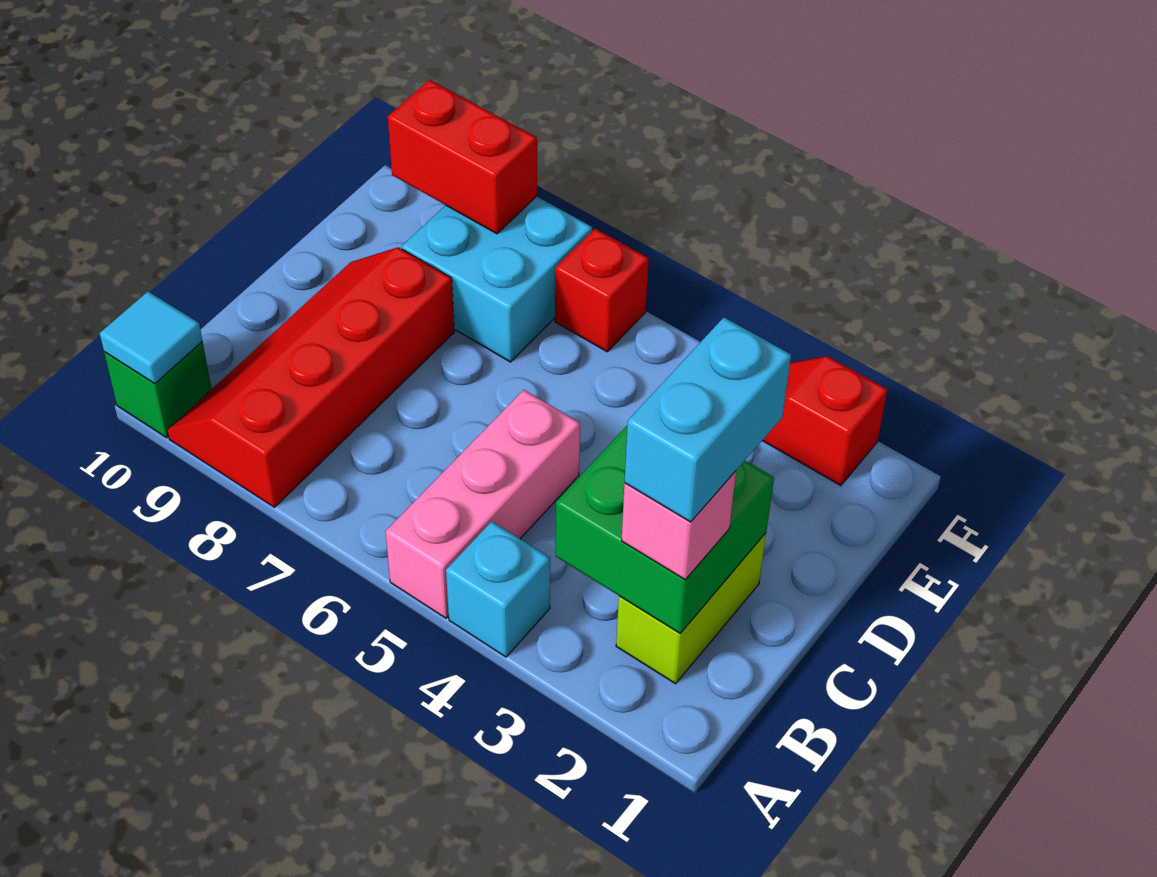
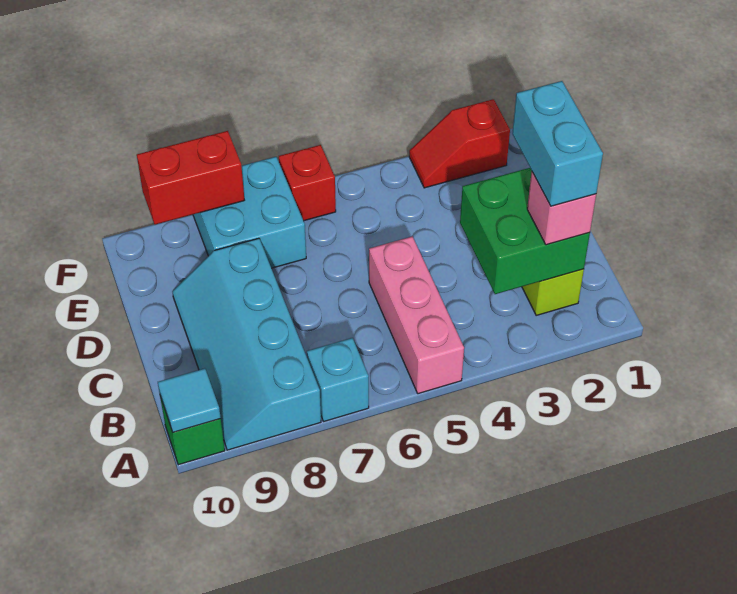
cyan brick A4 level 1 -> cyan brick A7 level 1
red slope A8:D9 level 1 top 8 -> cyan slope A8:D9 level 1 top 8

